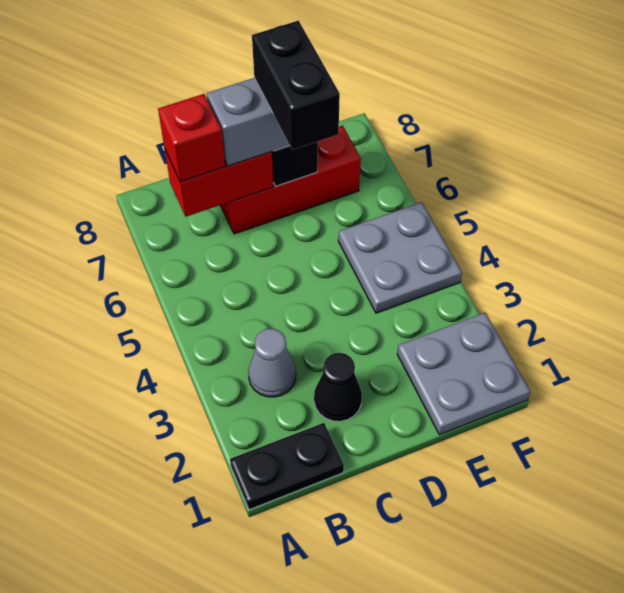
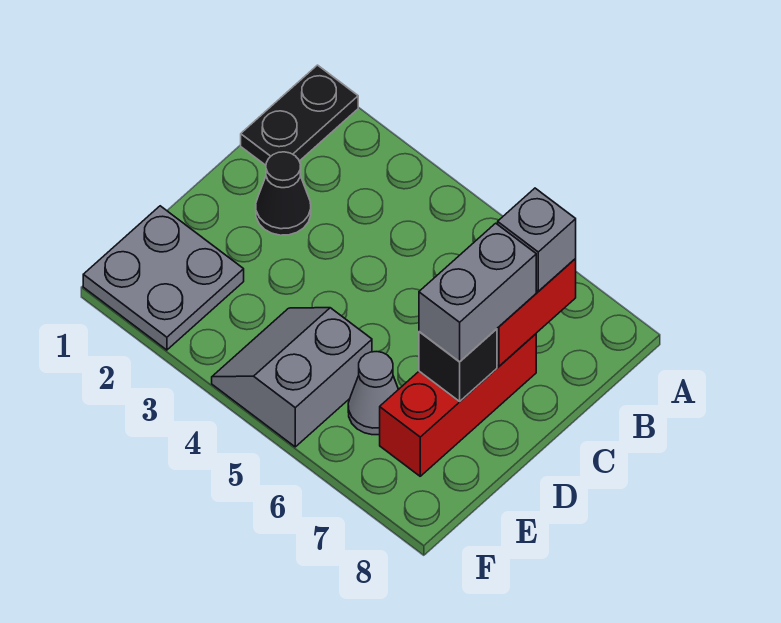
grey cone B3 level 1 -> grey cone E6 level 1
red brick B7 level 3 -> grey brick B7 level 3
black brick D6:D7 level 4 -> none
grey plate E4:F5 level 1 -> grey slope E4:F5 level 1 top 5

